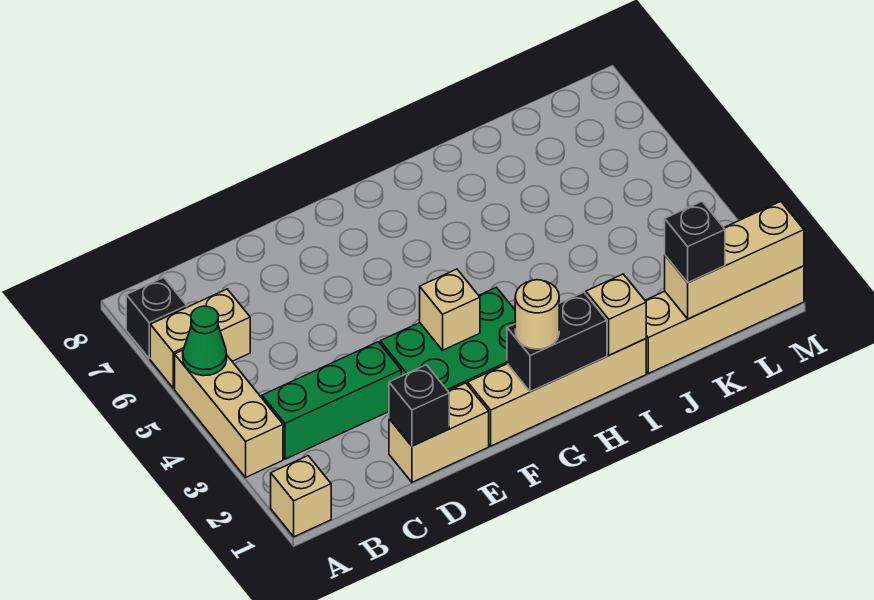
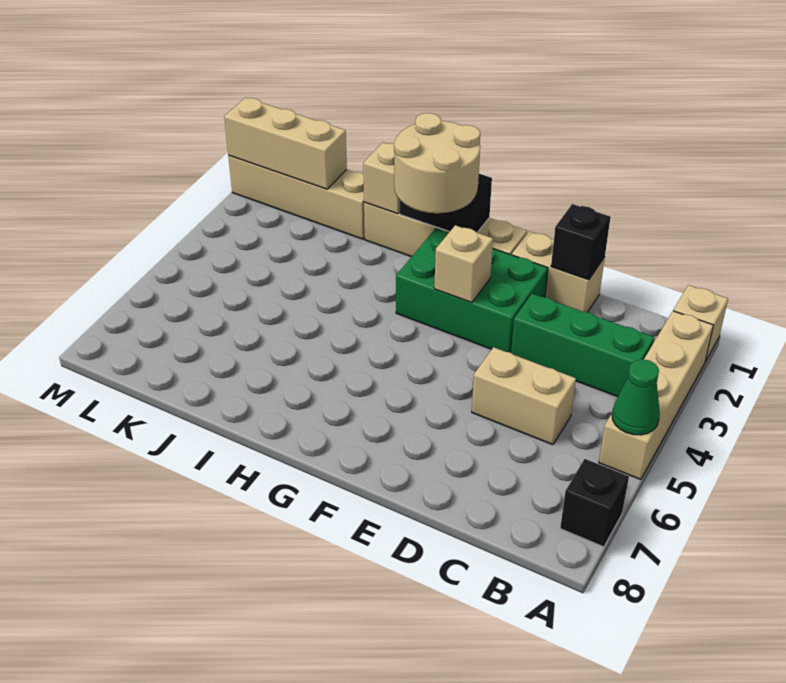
tan brick A3:A5 level 1 -> tan brick A2:A5 level 1
tan brick A6:B6 level 1 -> tan brick C5:D5 level 1
tan round brick G1 level 3 -> tan round brick G1:H2 level 3
black brick K1 level 3 -> none

